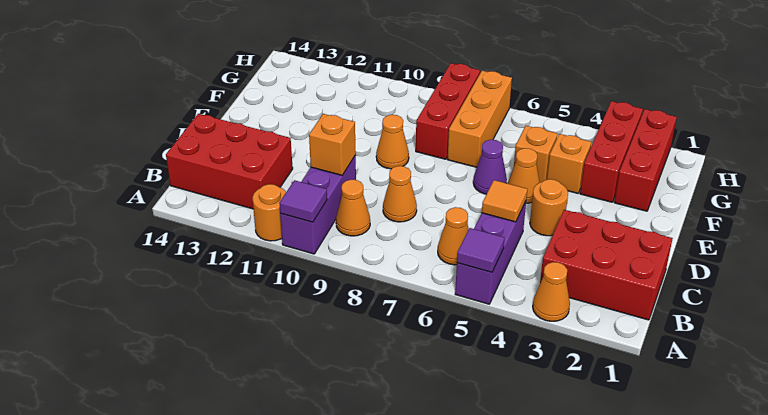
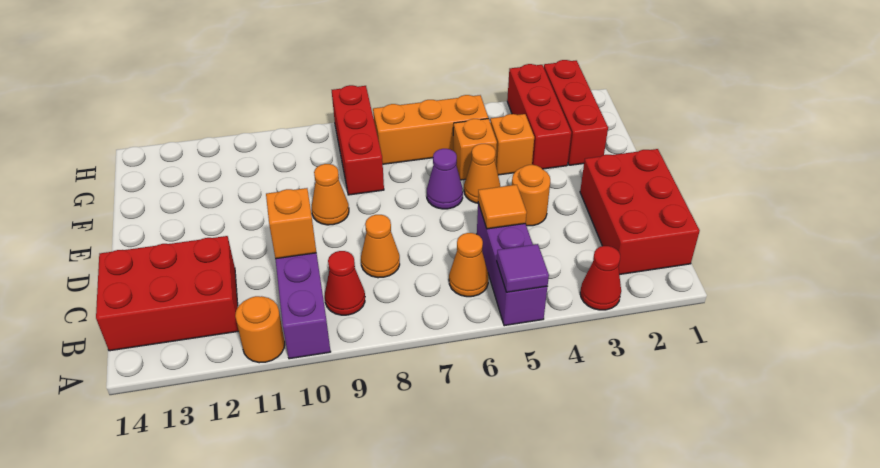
orange cone A3 level 1 -> red cone A3 level 1
purple tile A10 level 2 -> none
red brick B1:C3 level 1 -> red brick B1:D2 level 1
orange cone B9 level 1 -> red cone B9 level 1
orange brick F7:H7 level 1 -> orange brick G5:G7 level 1

